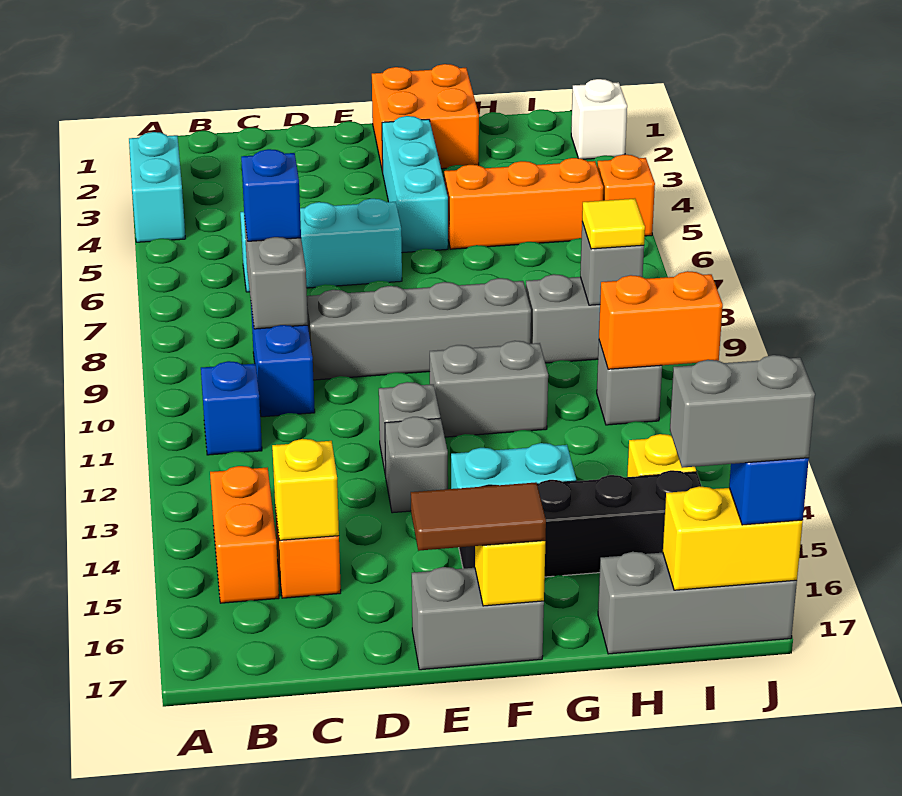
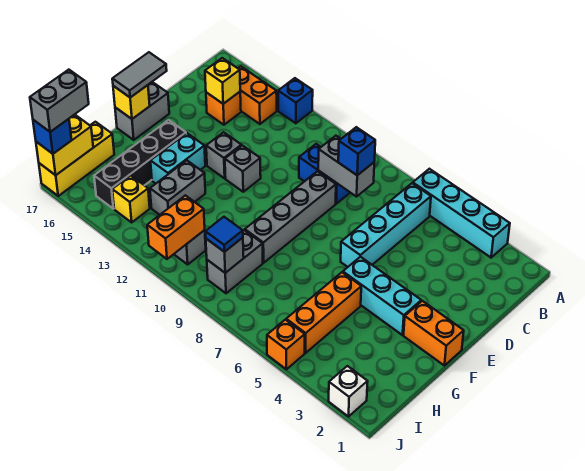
cyan brick A3:A4 level 1 -> cyan brick A3:A6 level 1
blue brick B11 level 1 -> blue brick A13 level 1
cyan brick C6:E6 level 1 -> cyan brick B6:E6 level 1
brown tile E17:F17 level 3 -> grey tile E17:F17 level 3
orange brick F1:G2 level 1 -> orange brick F1:F2 level 1
grey brick F11:G11 level 1 -> grey brick G13:H13 level 1
grey brick H17:J17 level 1 -> yellow brick H17:J17 level 1
yellow tile I9 level 3 -> blue tile I9 level 3

